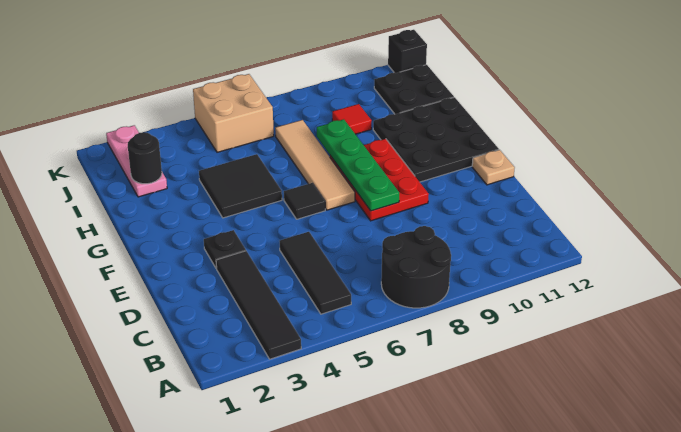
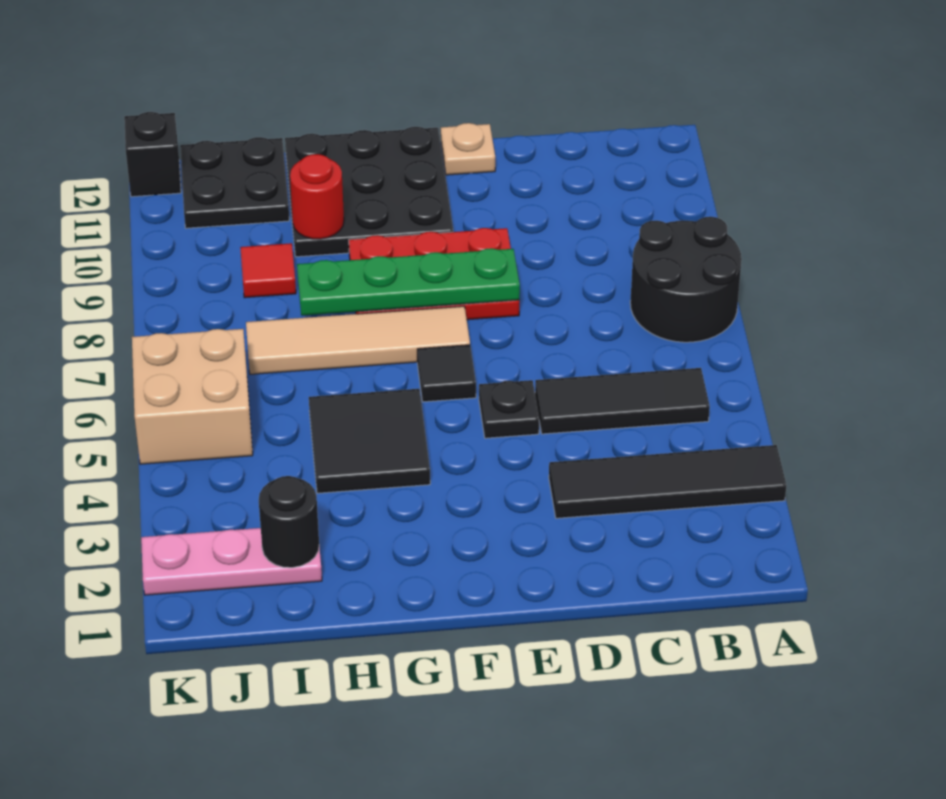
black plate E3 level 1 -> black plate E5 level 1
none -> red round brick H10 level 2

